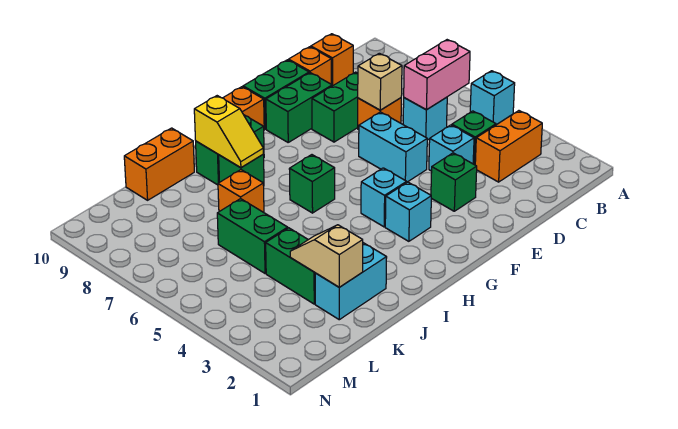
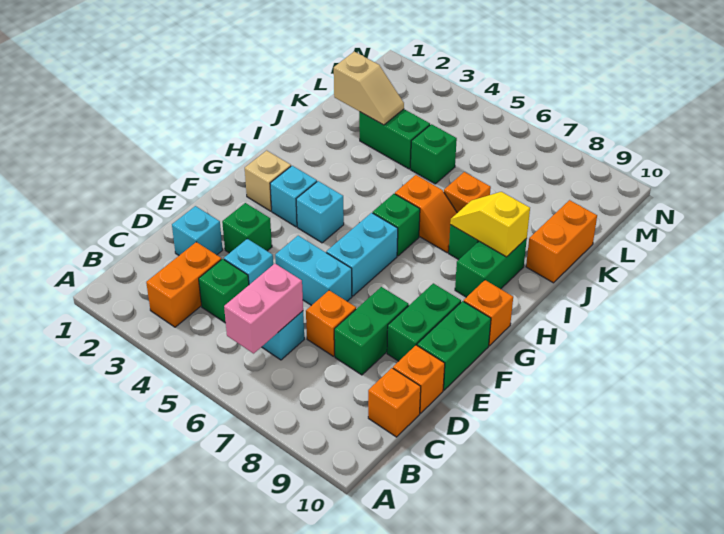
cyan brick A5 level 1 -> cyan brick D2 level 1
tan brick D7 level 2 -> tan brick G2 level 1
none -> orange slope I6:I7 level 1 top 6
cyan brick J2:K2 level 1 -> cyan brick F6:G6 level 1
green brick K5:K6 level 1 -> green brick K5 level 1

